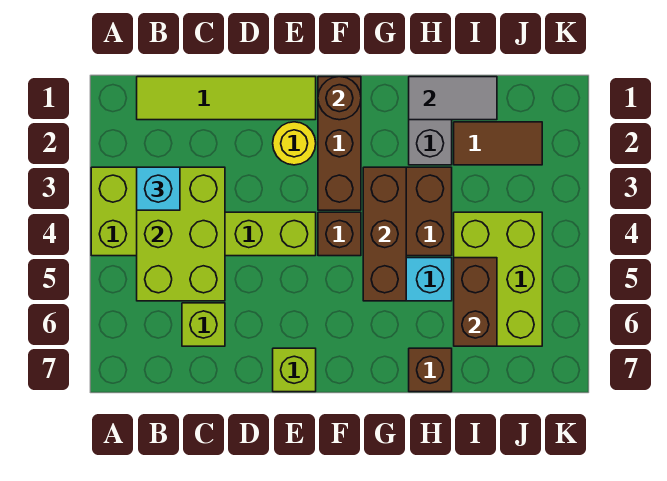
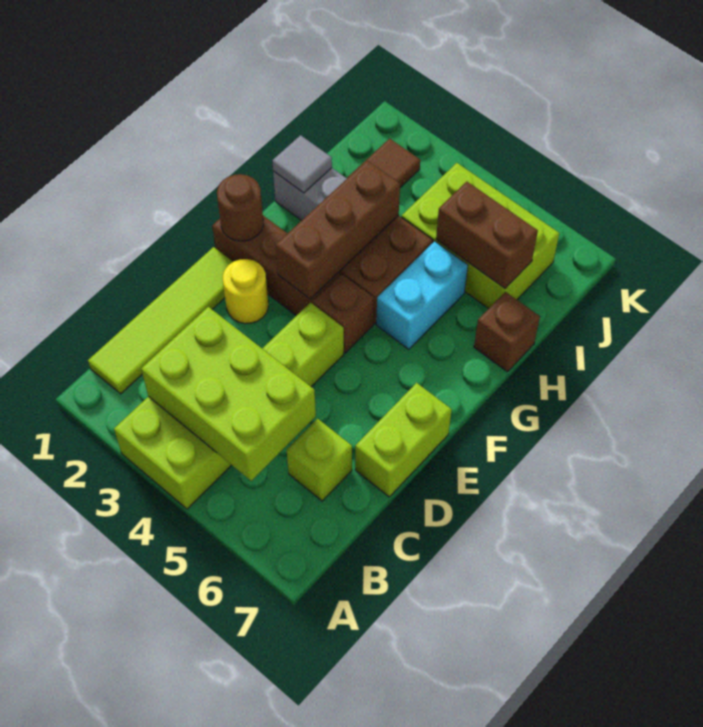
cyan brick B3 level 3 -> none
lime brick E7 level 1 -> lime brick D7:E7 level 1
brown brick G3:G5 level 2 -> brown brick F3:H3 level 2
grey tile H1:I1 level 2 -> grey tile H1 level 2

